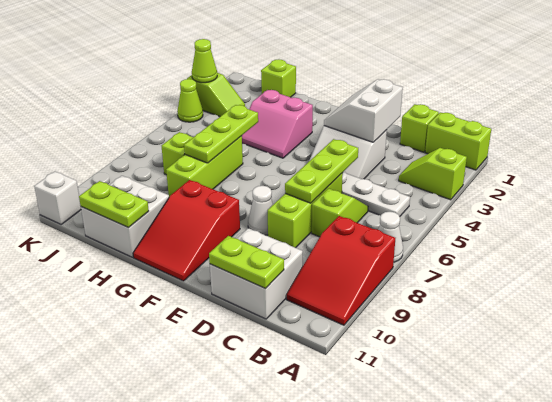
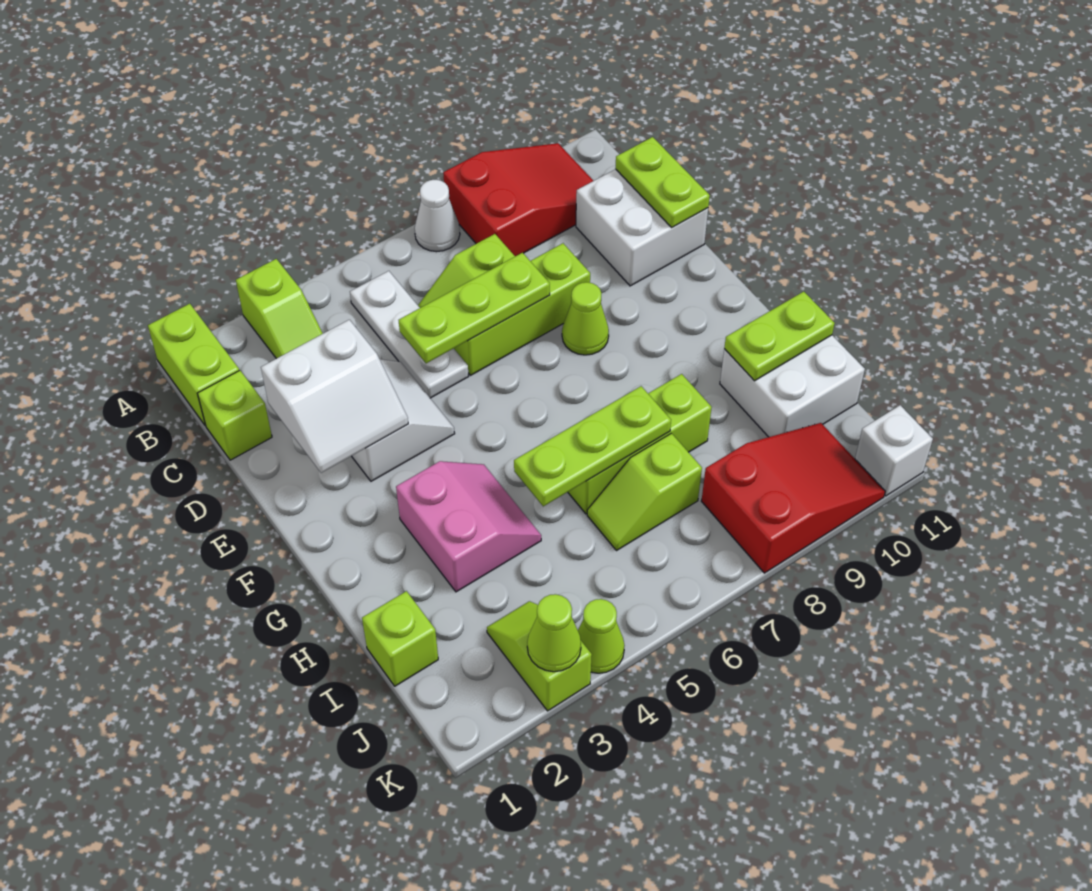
white cone E8 level 1 -> lime cone E8 level 1
red slope F9:G11 level 1 top 9 -> red slope J8:K10 level 1 top 8
lime plate H11:I11 level 2 -> lime plate H10:H11 level 2

